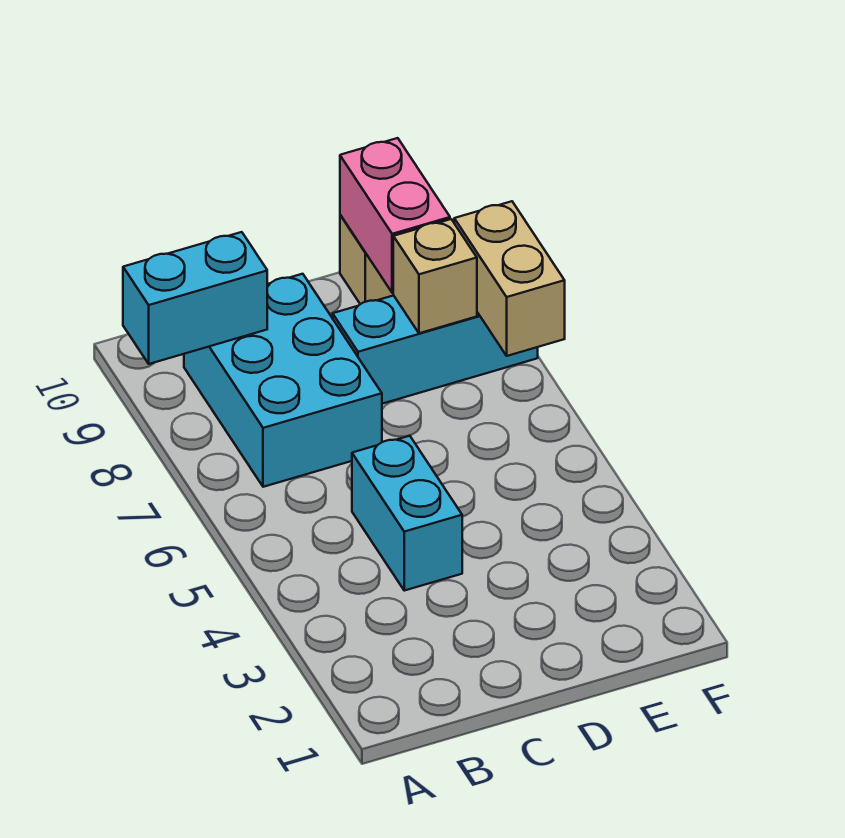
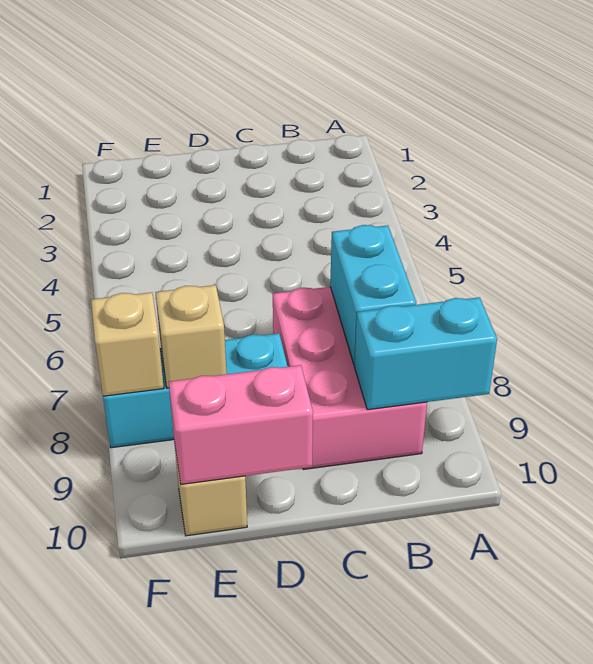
cyan brick B7:C9 level 1 -> pink brick B7:C9 level 1
cyan brick C4:C5 level 1 -> cyan brick B7:B8 level 2
pink brick E9:E10 level 2 -> pink brick D10:E10 level 2
tan brick F7:F8 level 2 -> tan brick F8 level 2

